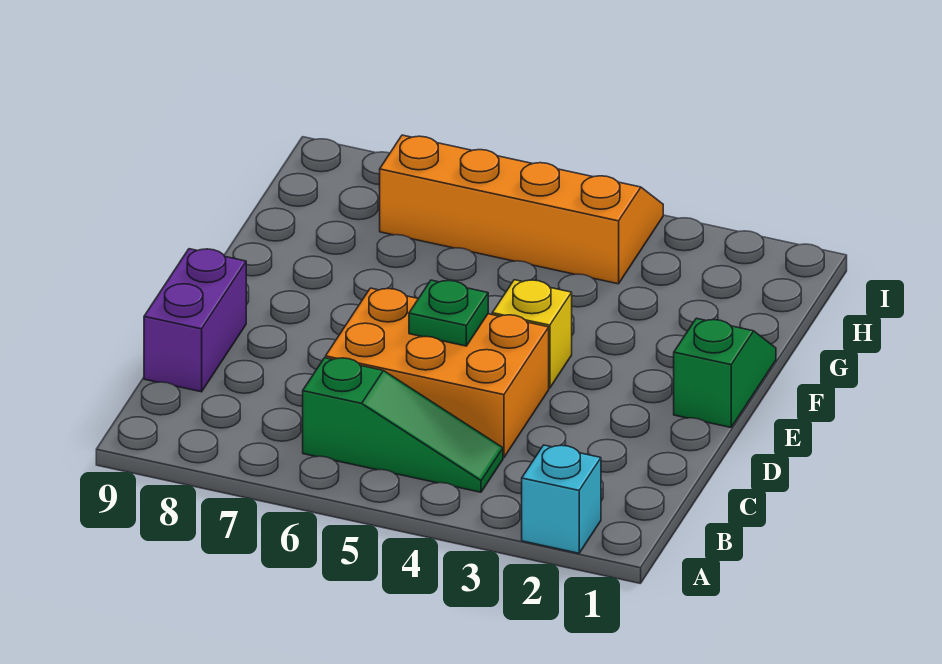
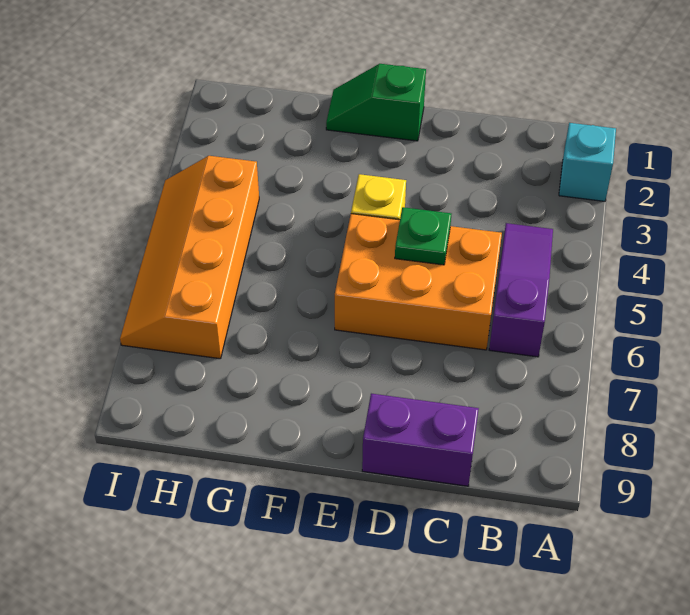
green slope B4:B6 level 1 top 6 -> purple slope B4:B6 level 1 top 6
orange brick C4:D6 level 1 -> orange brick C5:E6 level 1

